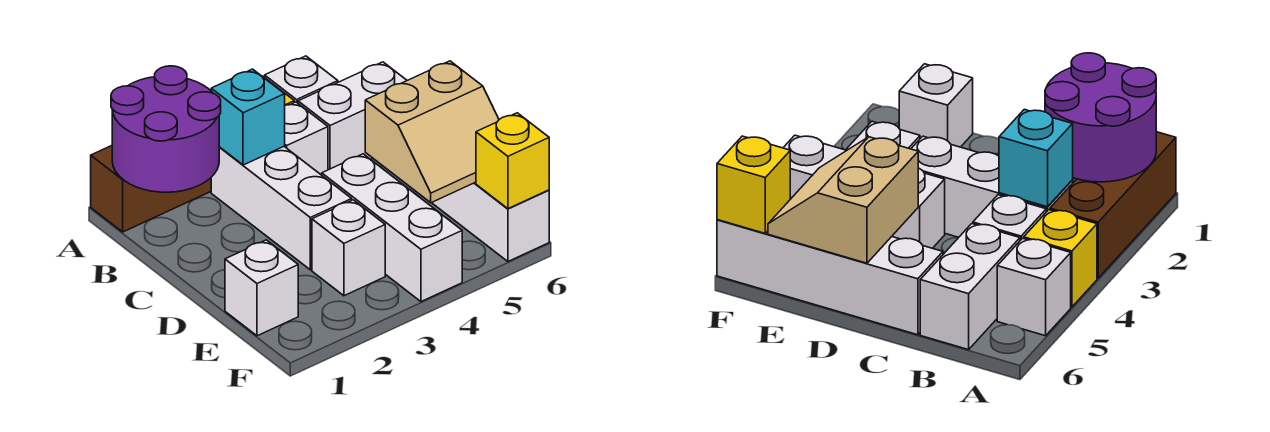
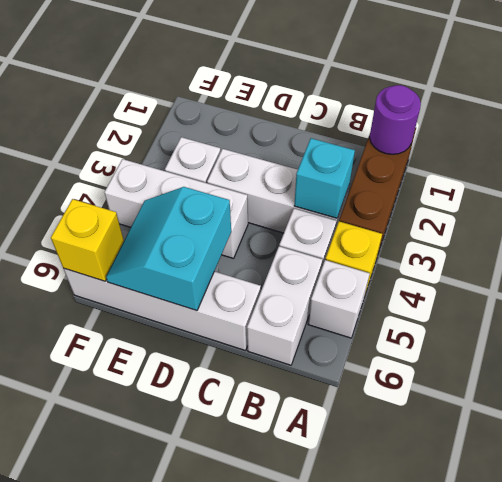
purple round brick A1:B2 level 2 -> purple round brick A1 level 2
tan slope D5:E6 level 2 top D -> cyan slope D5:E6 level 2 top D
white brick E1 level 1 -> none

